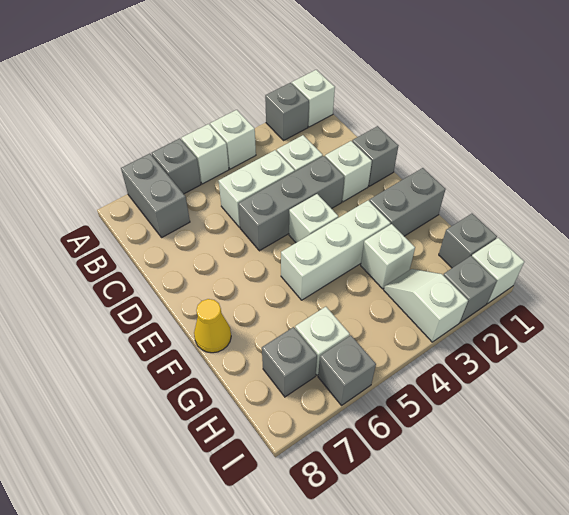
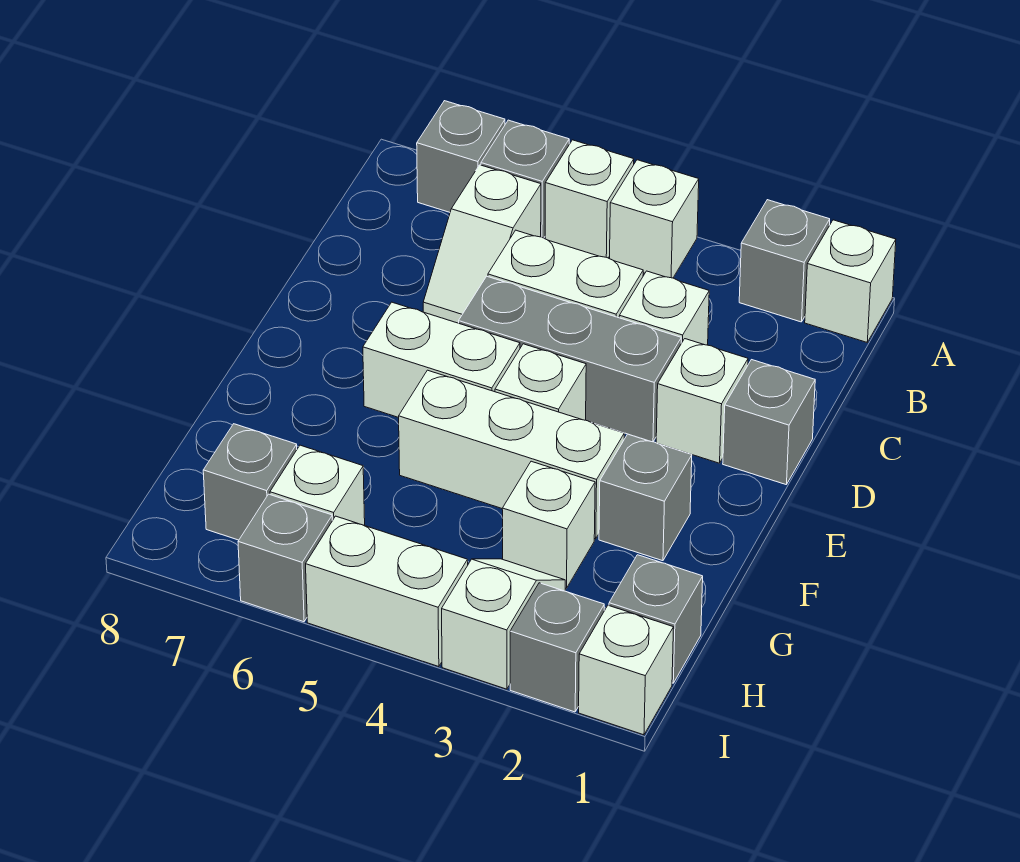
grey brick A7:B7 level 1 -> grey brick A7 level 1
none -> white slope B6:C6 level 1 top B
none -> white brick E5:E6 level 1
grey brick F1:F2 level 1 -> grey brick F2 level 1
yellow cone F8 level 1 -> none
none -> white brick I4:I5 level 1

